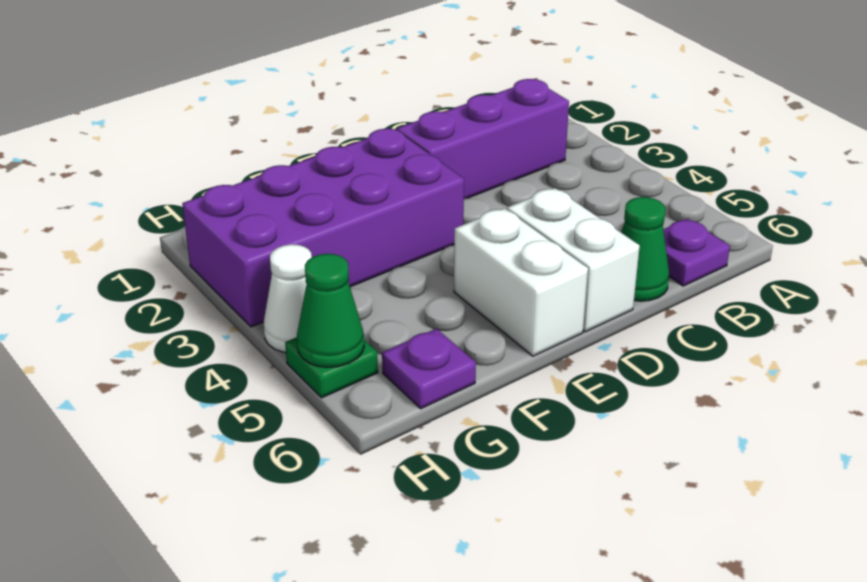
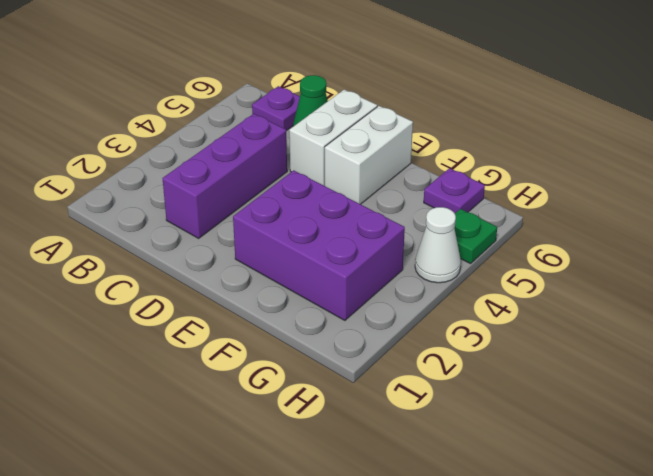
purple brick B2:D2 level 1 -> purple brick C2:C4 level 1
purple brick E2:H3 level 1 -> purple brick E2:G3 level 1
green cone H5 level 2 -> none

